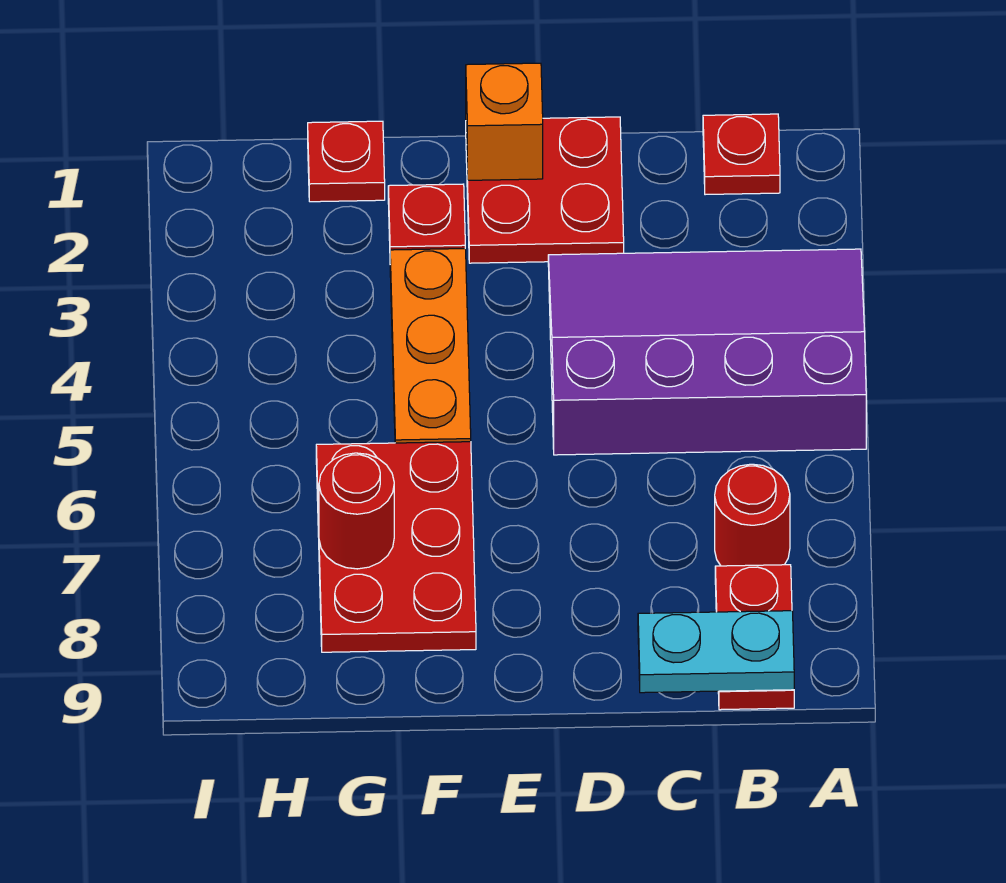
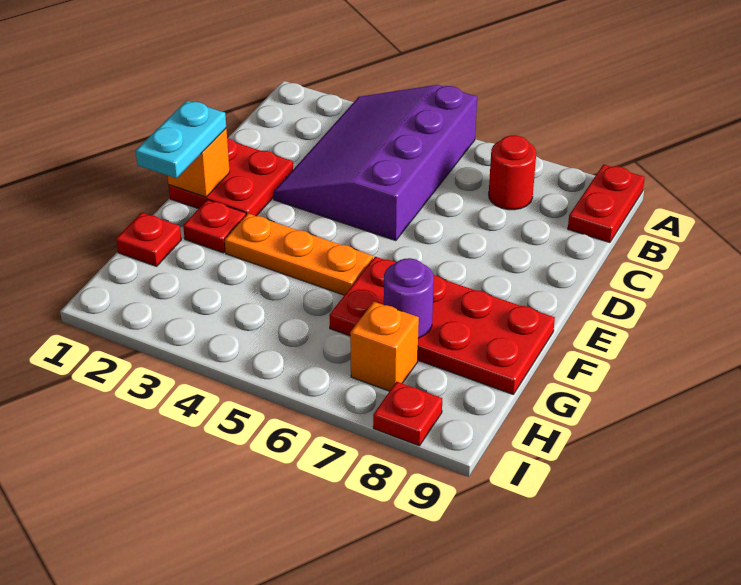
red plate B1 level 1 -> red plate I8 level 1
red plate B8:B9 level 1 -> red plate A9:B9 level 1
cyan plate B9:C9 level 2 -> cyan plate E1:F1 level 3
red plate F6:G8 level 1 -> red plate F6:G9 level 1
red round brick G7 level 2 -> purple round brick G7 level 2
none -> orange brick H7 level 1

